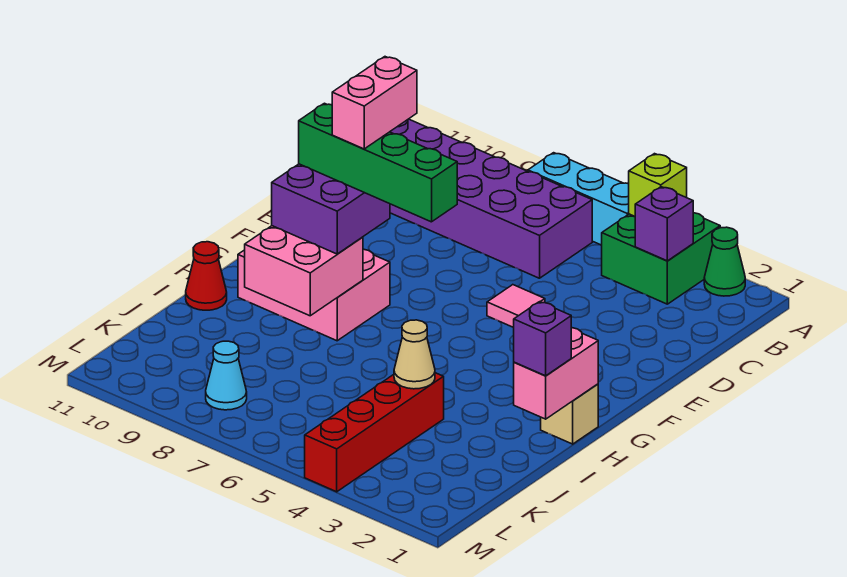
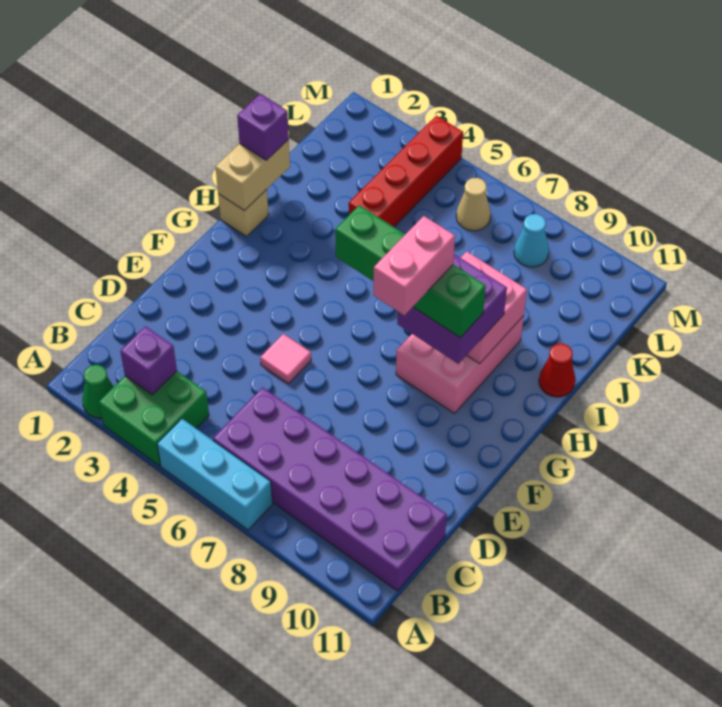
lime brick A4 level 2 -> none
pink brick G8:H10 level 1 -> pink brick G8:I9 level 1
pink brick H1:I1 level 2 -> tan brick H1:I1 level 2
tan cone J4 level 2 -> tan cone L6 level 1

